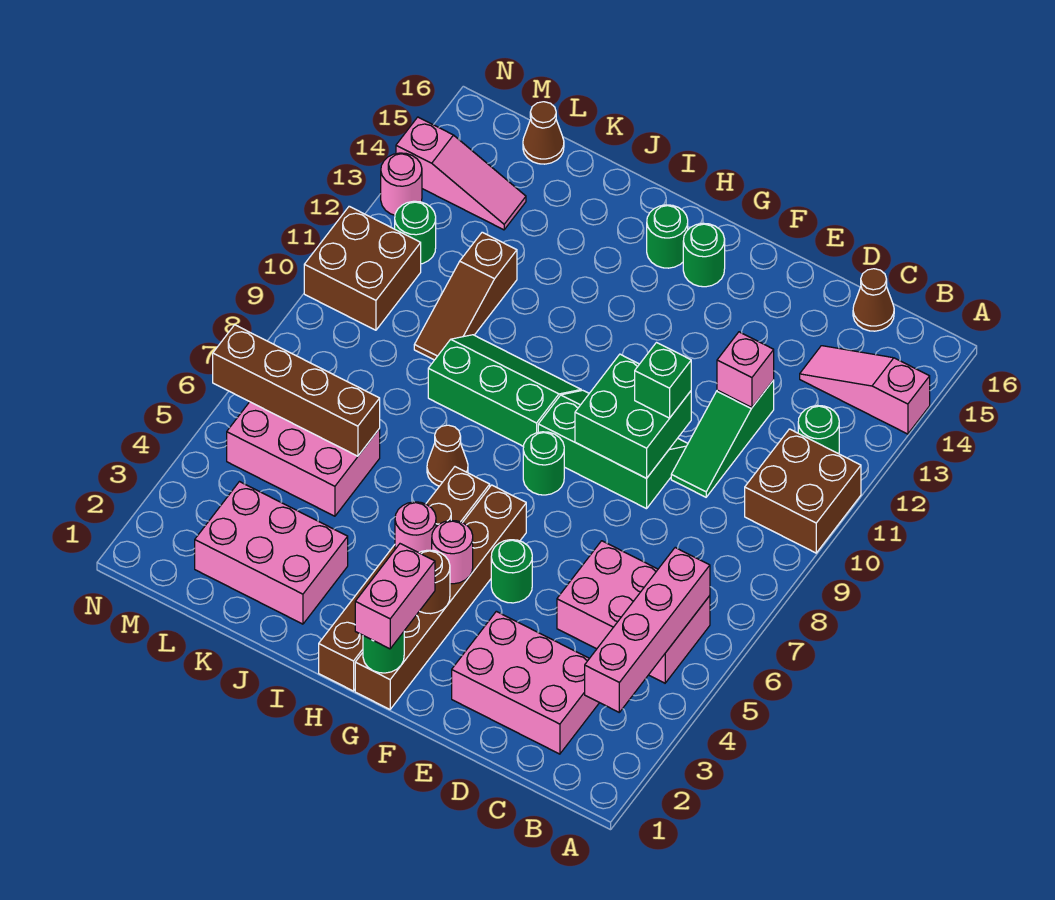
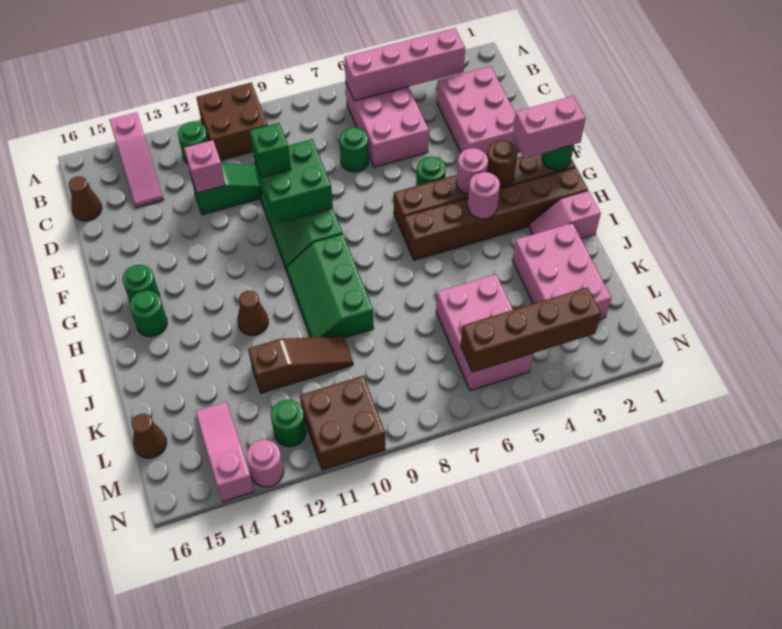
green round brick G8 level 1 -> green round brick D7 level 1
none -> pink slope I1:I2 level 1 top 1
brown cone I7 level 1 -> brown cone I12 level 1
brown brick K6:N6 level 2 -> brown brick M3:M6 level 2

